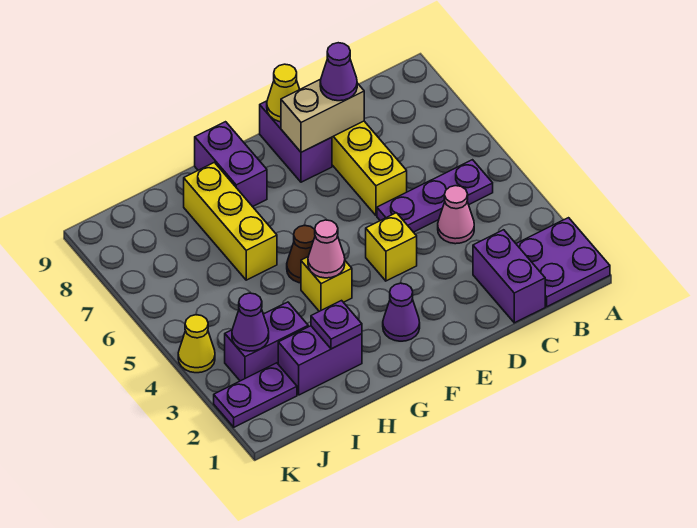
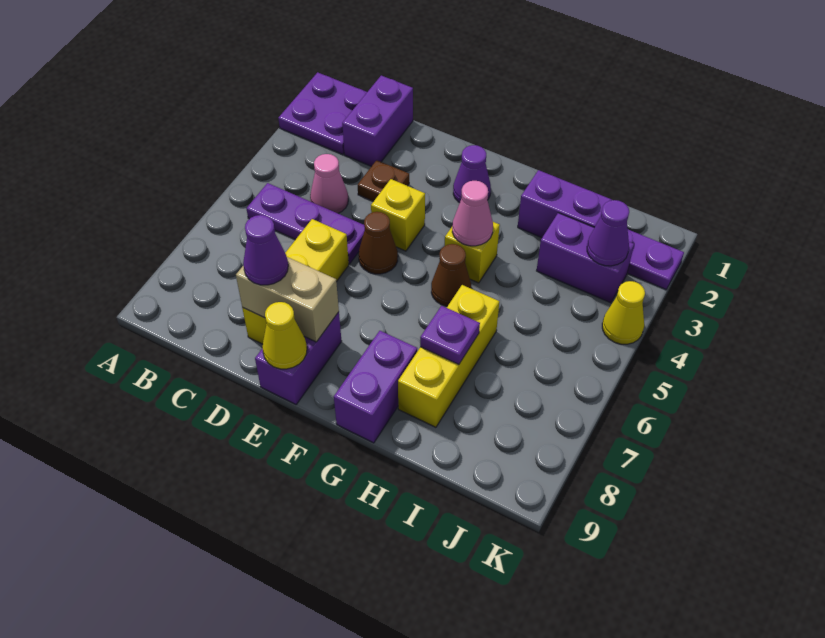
none -> brown plate D3 level 1
none -> brown cone E5 level 1
purple plate H2 level 2 -> purple plate H7 level 2

